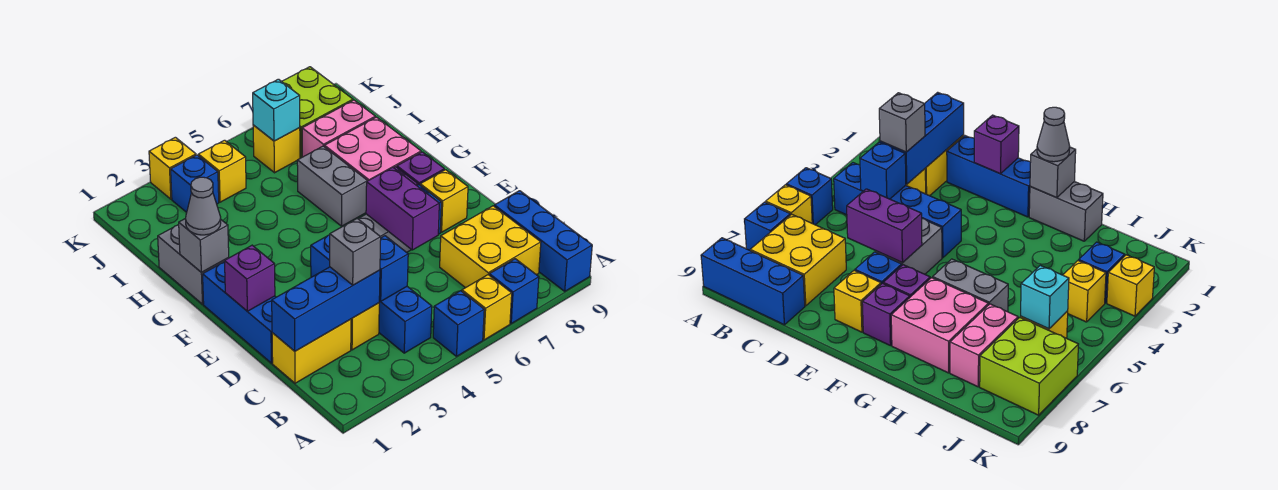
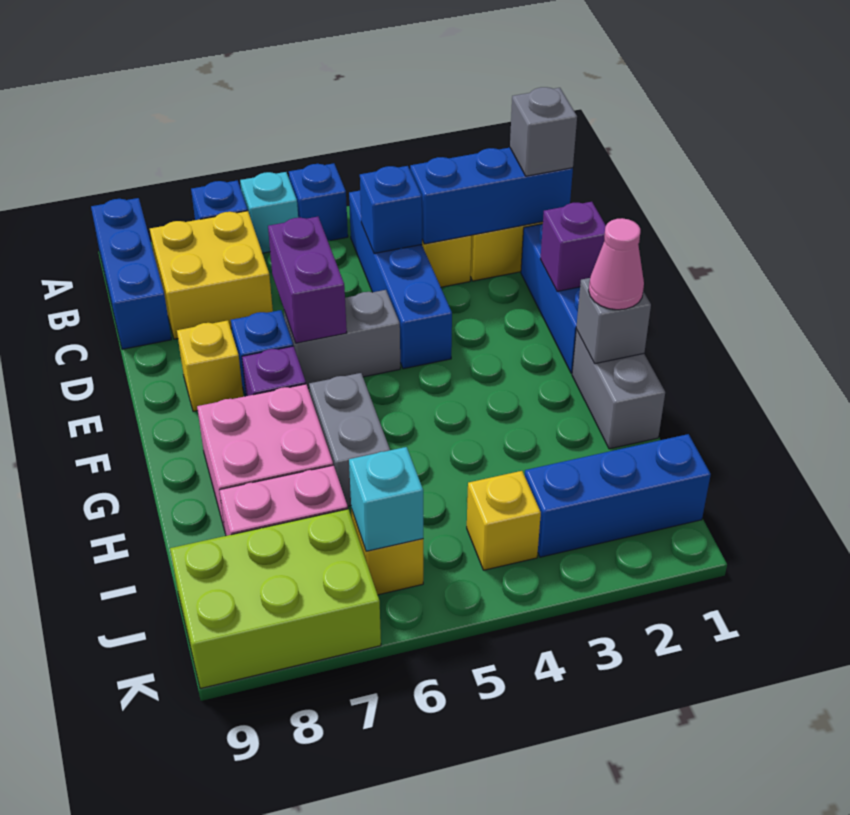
yellow brick A6 level 1 -> cyan brick A6 level 1
grey brick C3 level 3 -> grey brick C1 level 3
purple brick F8 level 1 -> none
grey cone G1 level 3 -> pink cone G1 level 3
blue brick J3 level 1 -> blue brick J1:J3 level 1
lime brick J7:K8 level 1 -> lime brick J7:K9 level 1
yellow brick K3 level 1 -> none

